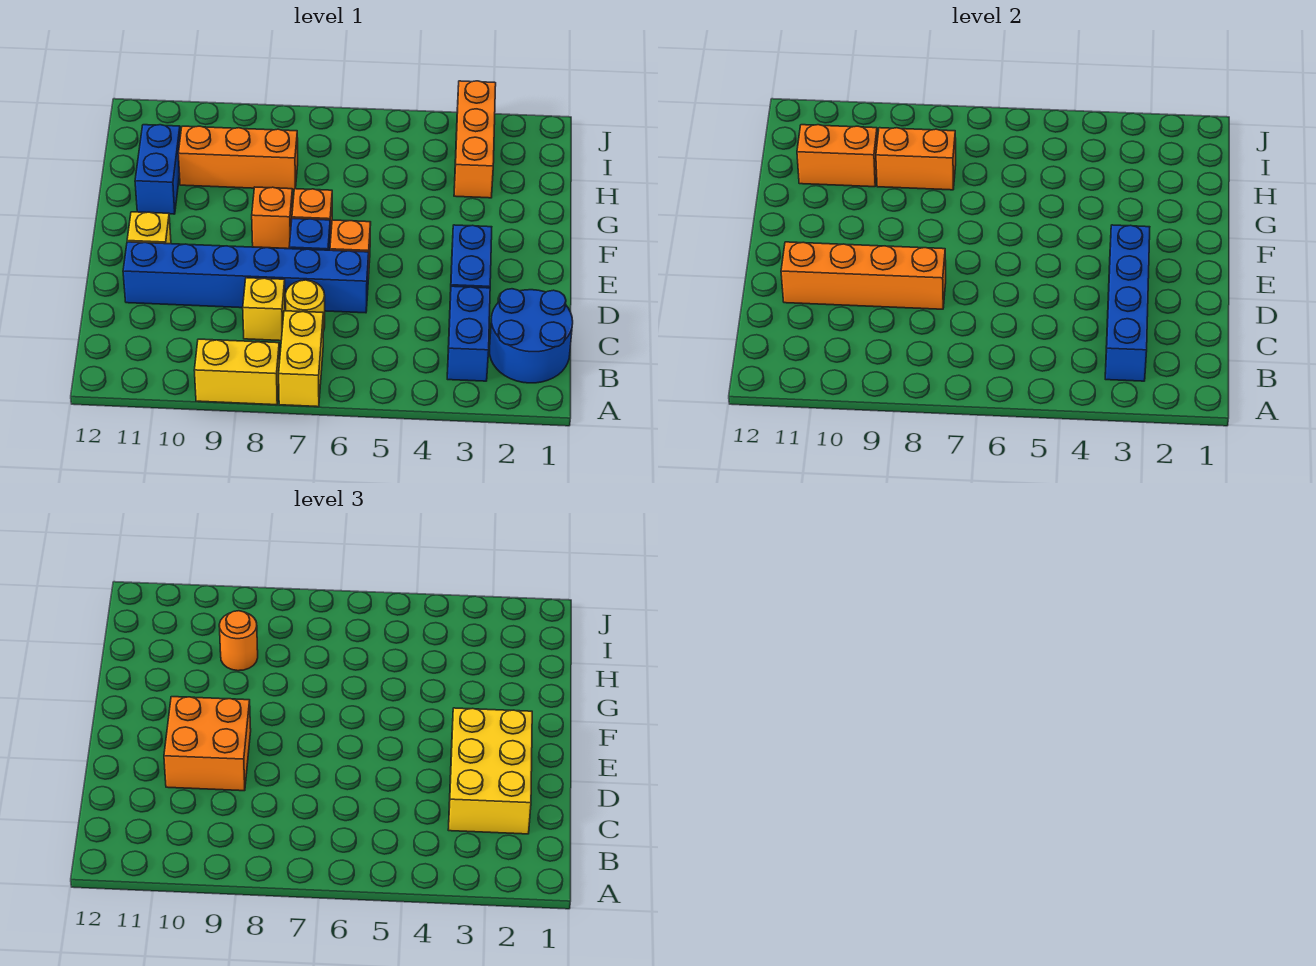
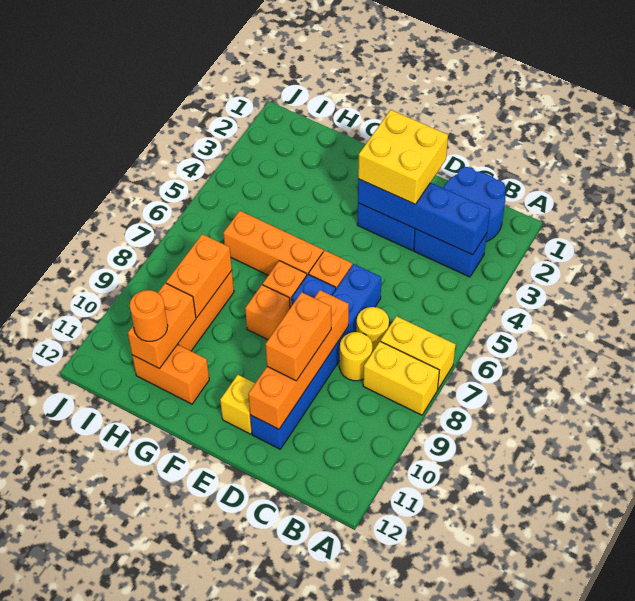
yellow brick A8:A9 level 1 -> yellow brick A8:B8 level 1
yellow brick C2:E3 level 3 -> yellow brick D2:E3 level 3
yellow brick C8 level 1 -> yellow round brick C8 level 1
orange brick D9:E10 level 3 -> orange brick D9:D10 level 3
blue brick G11:H11 level 1 -> orange brick G11:H11 level 1
orange brick H3:J3 level 1 -> orange brick F6:H6 level 1
orange round brick H9 level 3 -> orange round brick H11 level 3

